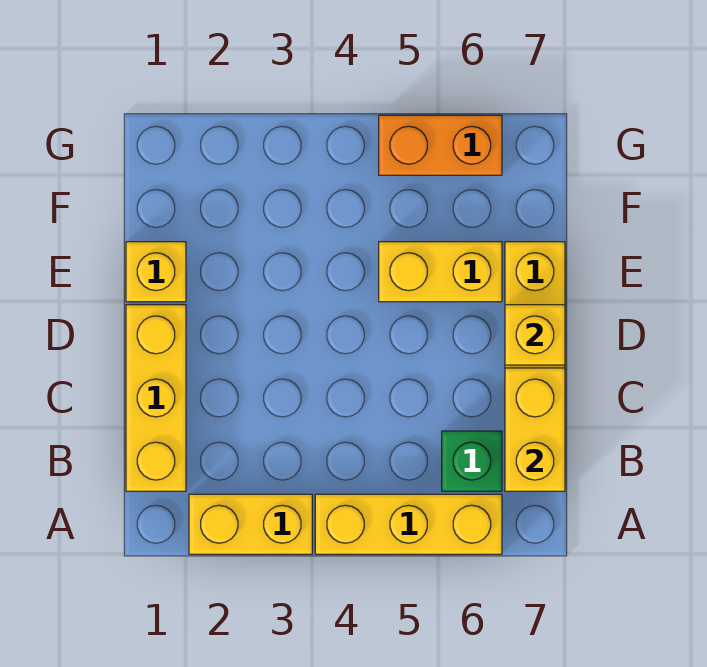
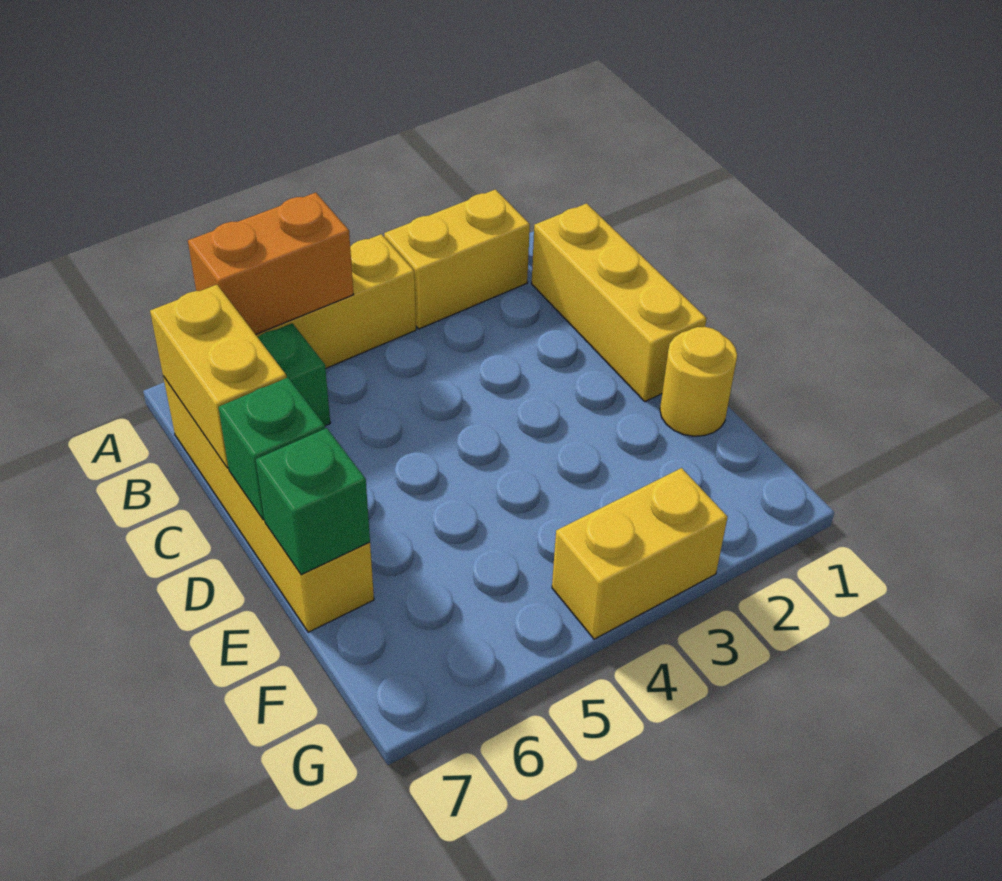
yellow brick D7 level 2 -> green brick D7 level 2
yellow brick E1 level 1 -> yellow round brick E1 level 1
yellow brick E5:E6 level 1 -> yellow brick G3:G4 level 1
none -> green brick E7 level 2
orange brick G5:G6 level 1 -> orange brick A5:A6 level 2

